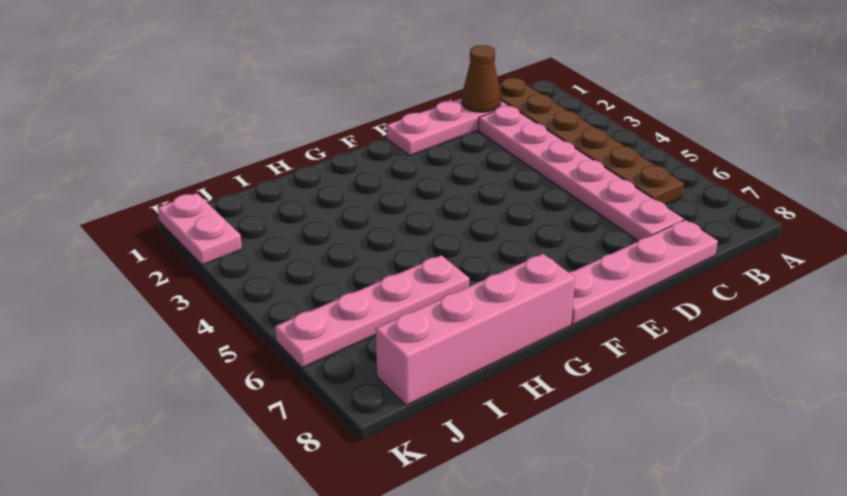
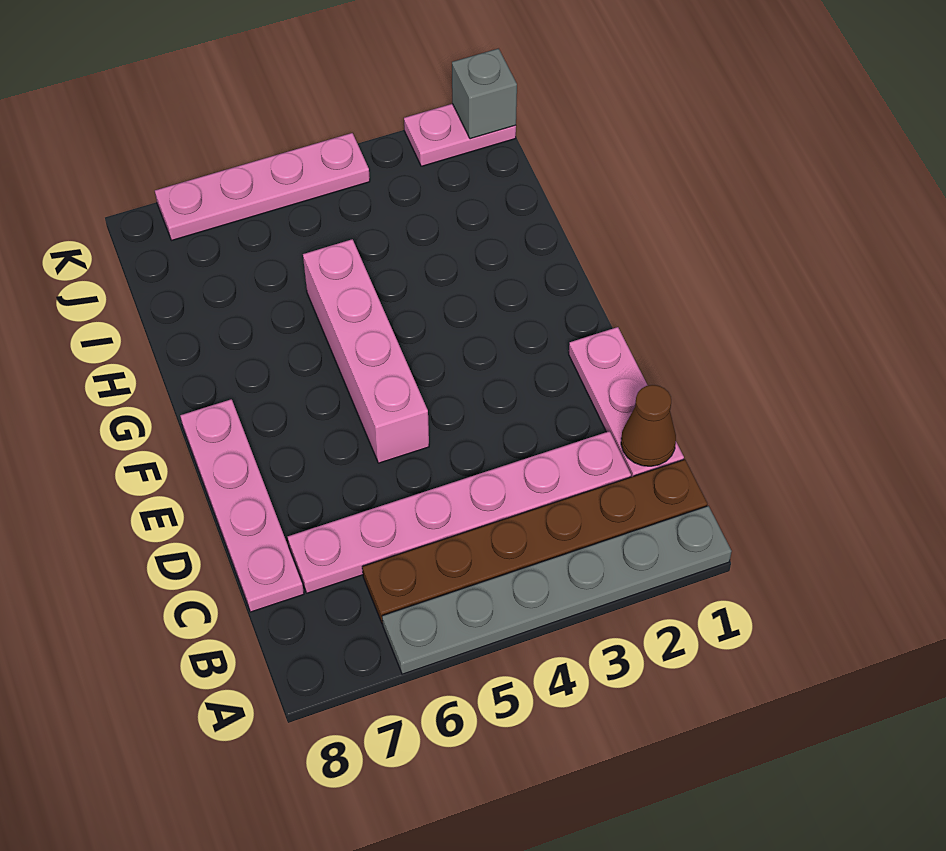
none -> grey plate A1:A6 level 1
pink brick G8:J8 level 1 -> pink brick E5:H5 level 1
pink plate H6:K6 level 1 -> pink plate K4:K7 level 1
none -> grey brick K1 level 2

